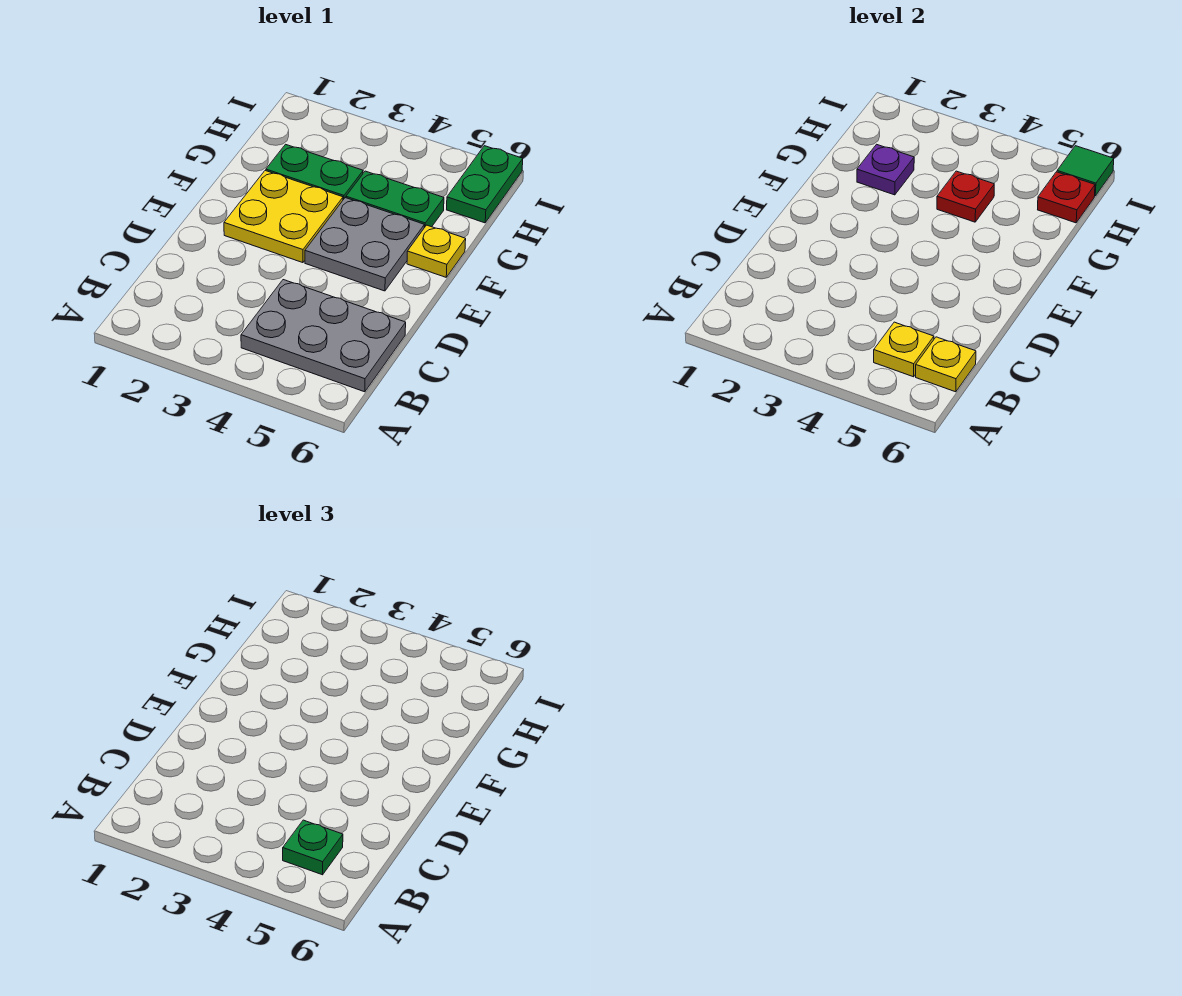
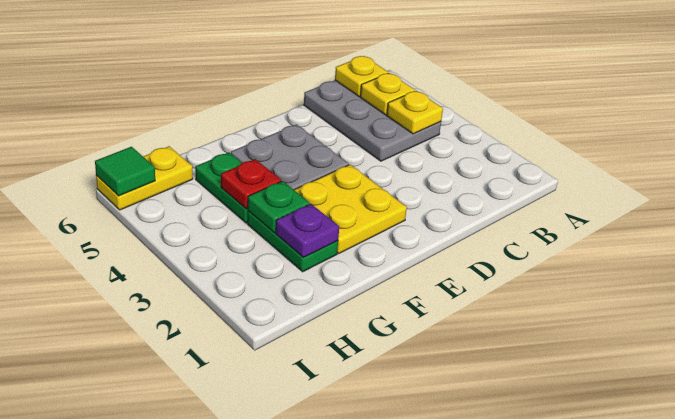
green plate B5 level 3 -> green plate G3 level 2
yellow plate F6 level 1 -> yellow plate B4 level 2
green plate H6:I6 level 1 -> yellow plate H6:I6 level 1
red plate H6 level 2 -> none

